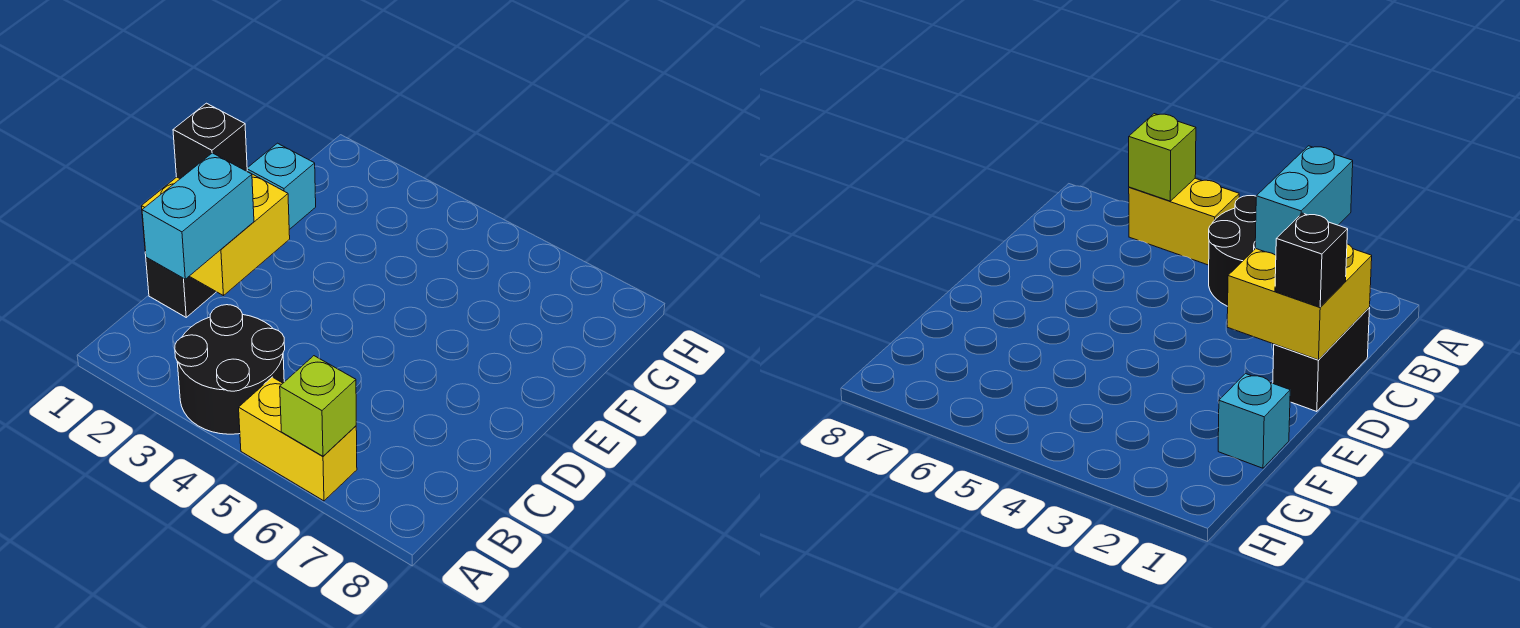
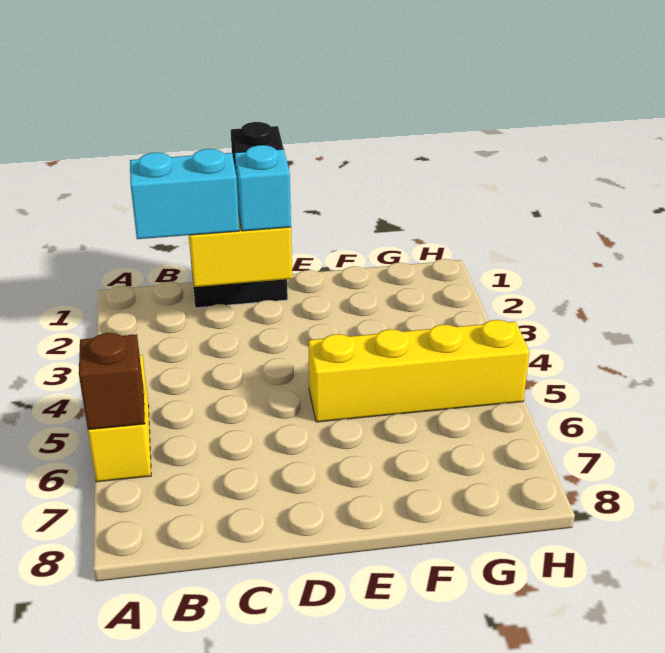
black round brick A3:B4 level 1 -> none
lime brick A6 level 2 -> brown brick A6 level 2
none -> yellow brick E5:H5 level 1
cyan brick F1 level 1 -> cyan brick D2 level 3

